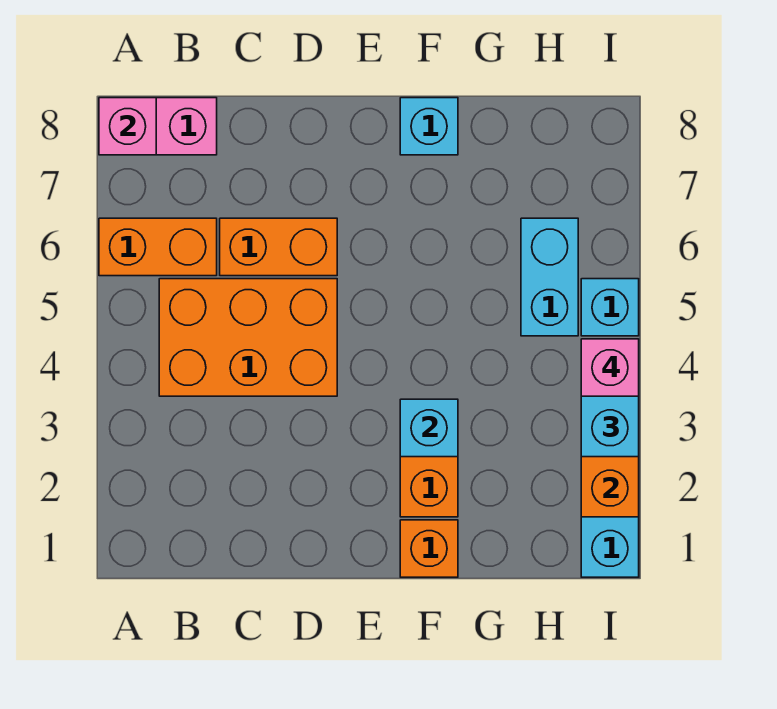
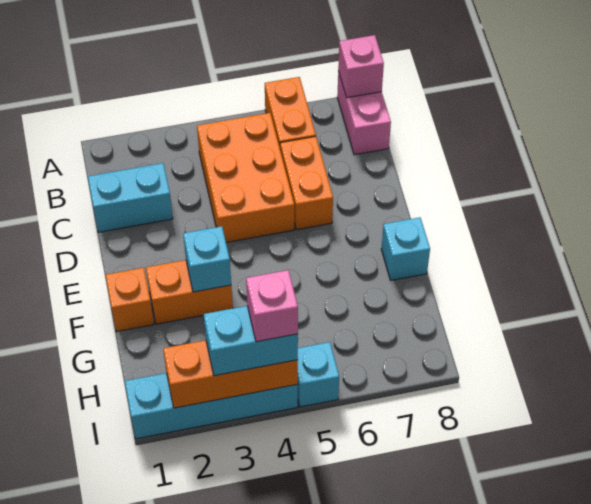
cyan brick H5:H6 level 1 -> cyan brick C1:C2 level 1

